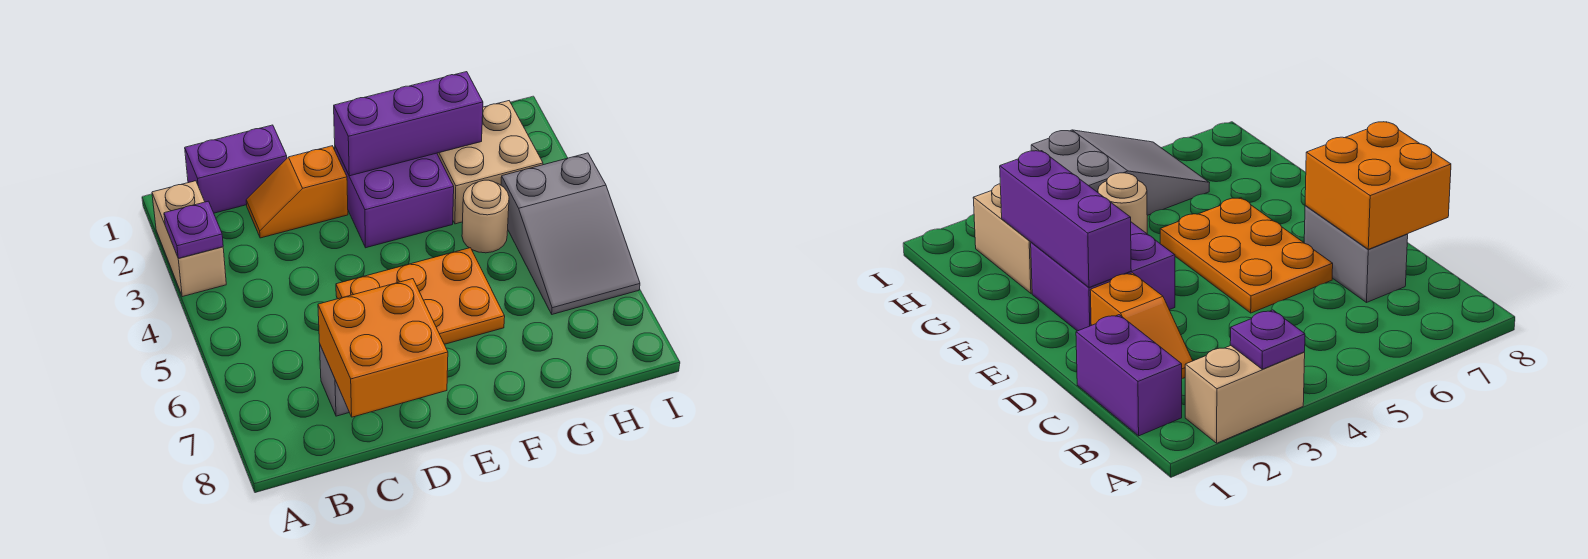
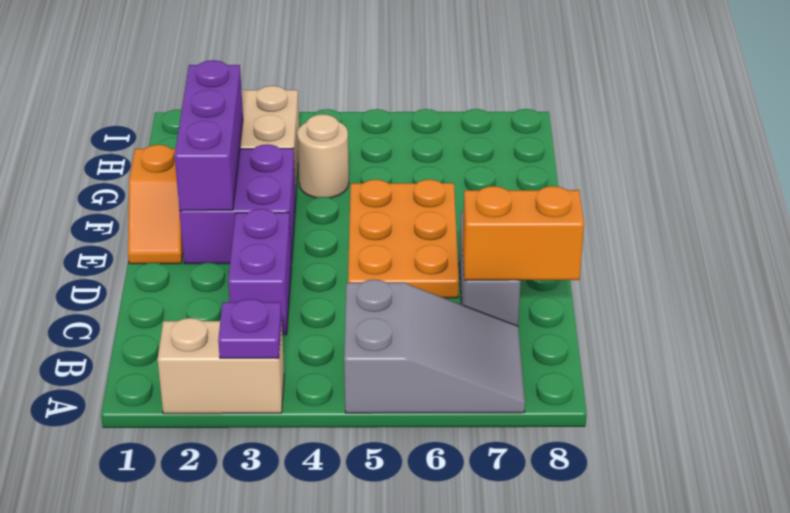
purple brick B1:C1 level 1 -> purple brick C3:D3 level 1
orange slope C2:D2 level 1 top D -> orange slope E1:F1 level 1 top F
orange brick C7:D8 level 2 -> orange brick C7:C8 level 2
grey slope H4:I6 level 1 top 4 -> grey slope A5:B7 level 1 top 5

